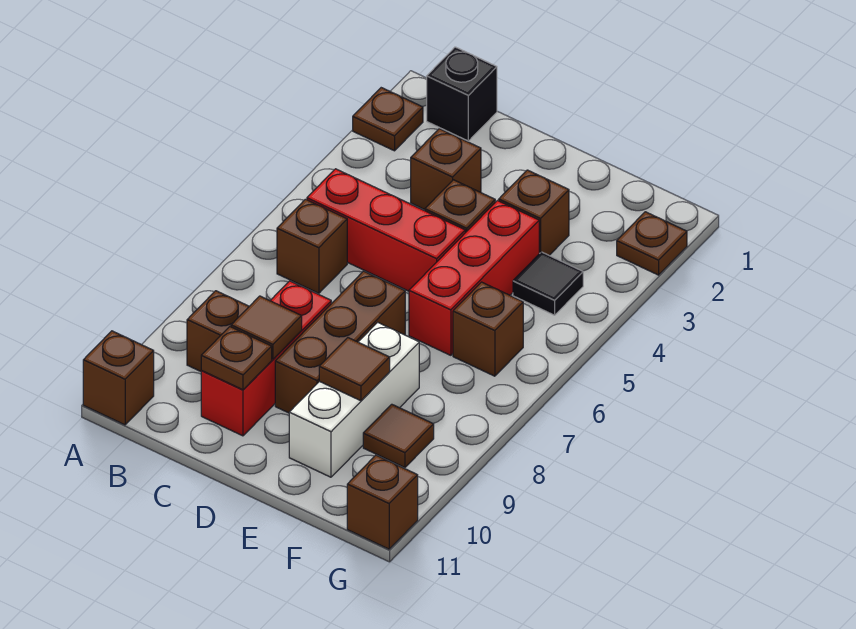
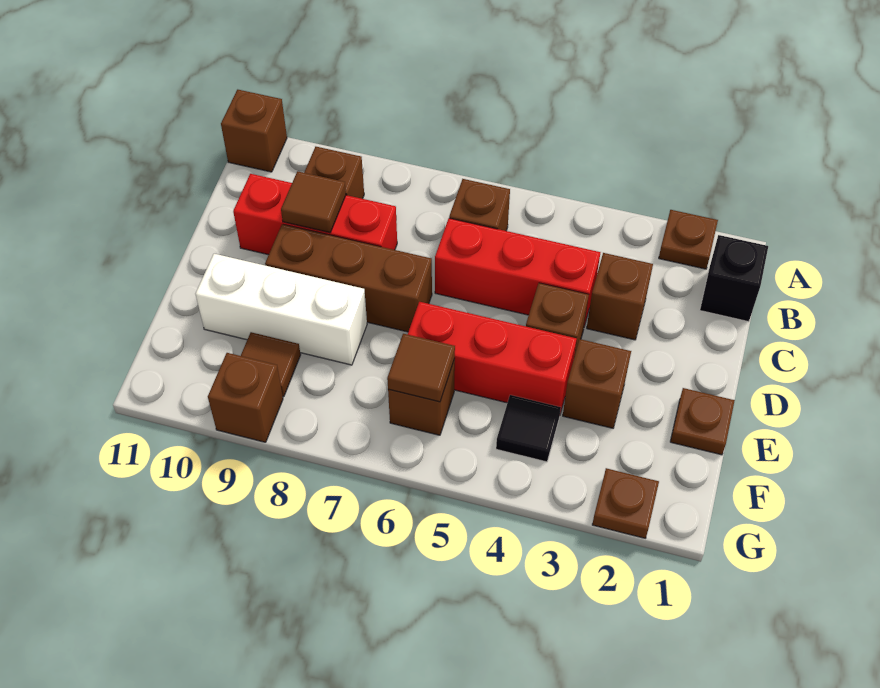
red brick B5:D5 level 1 -> red brick C4:C6 level 1
brown plate C10 level 2 -> brown plate E1 level 1
brown tile E9 level 2 -> brown tile F6 level 2
brown brick G11 level 1 -> brown brick G9 level 1

